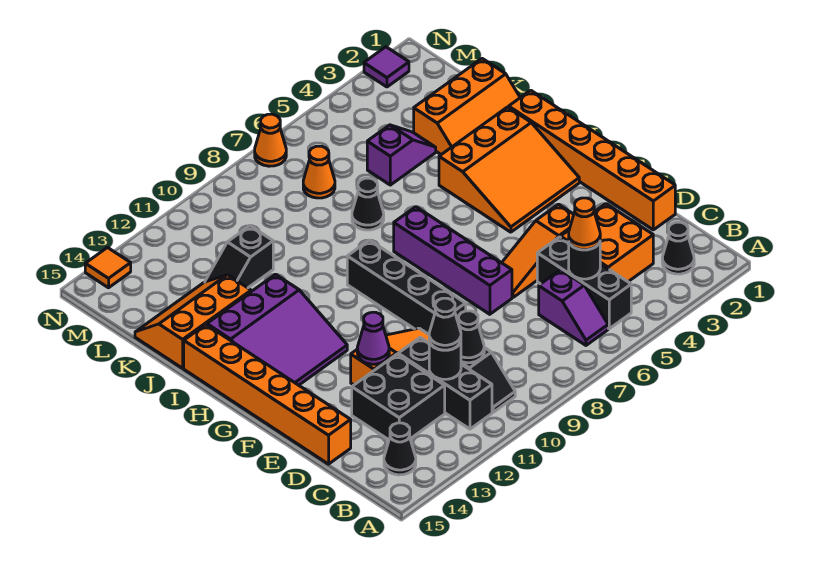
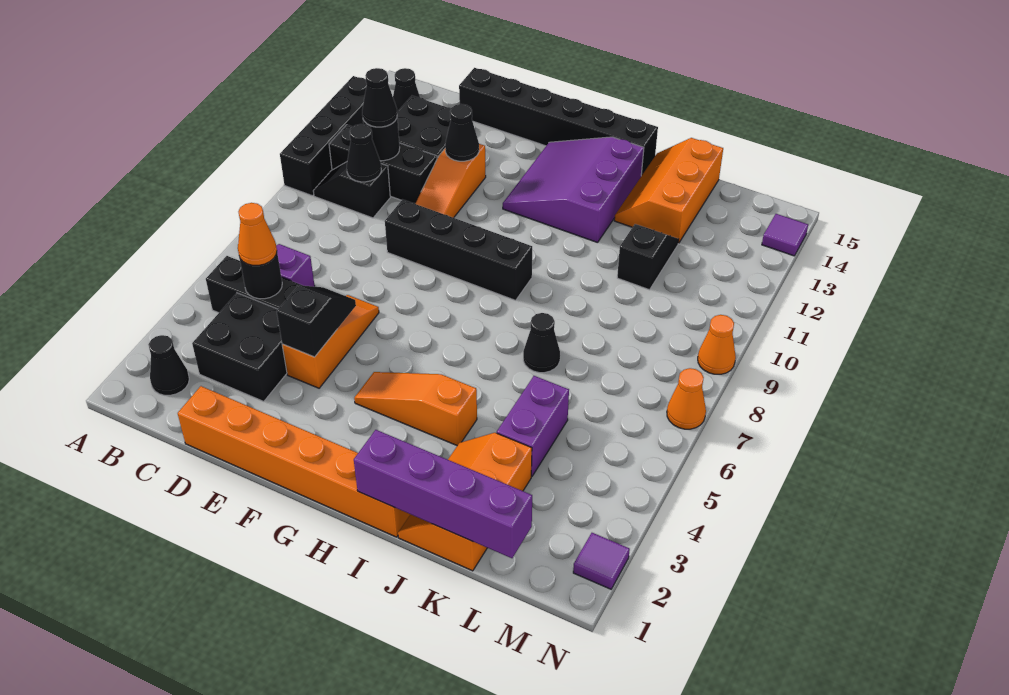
none -> black brick A10:A13 level 1
orange brick C3:D4 level 1 -> black brick C3:D4 level 1
orange brick D15:I15 level 1 -> black brick D15:I15 level 1
none -> black slope E4:E5 level 2 top 4
purple brick E7:H7 level 1 -> purple brick I1:L1 level 2
purple cone E12 level 2 -> black cone E12 level 2
orange slope G2:I4 level 1 top I -> orange slope G4:I4 level 1 top I
orange slope J13:K15 level 1 top J -> orange slope J13:K15 level 1 top K
purple slope K4:K5 level 1 top 5 -> purple brick K4:K5 level 1
orange cone L7 level 1 -> orange cone N9 level 1
orange tile N14 level 1 -> purple tile N14 level 1

